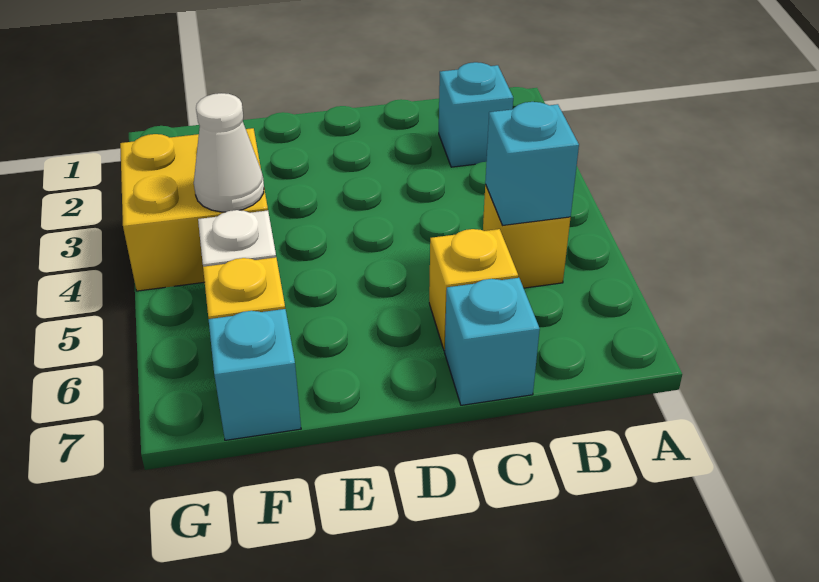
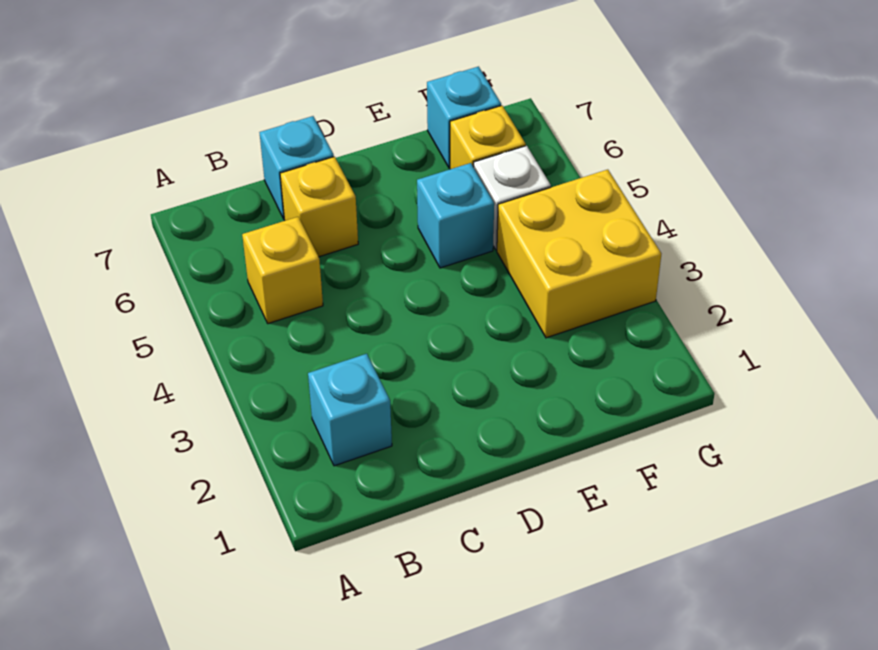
cyan brick B5 level 2 -> cyan brick E5 level 1
white cone F4 level 2 -> none

